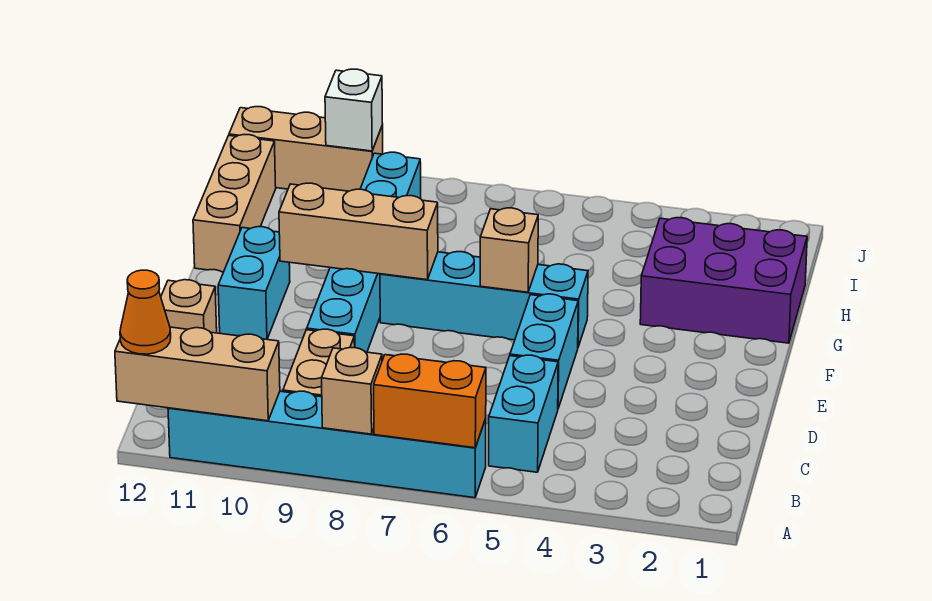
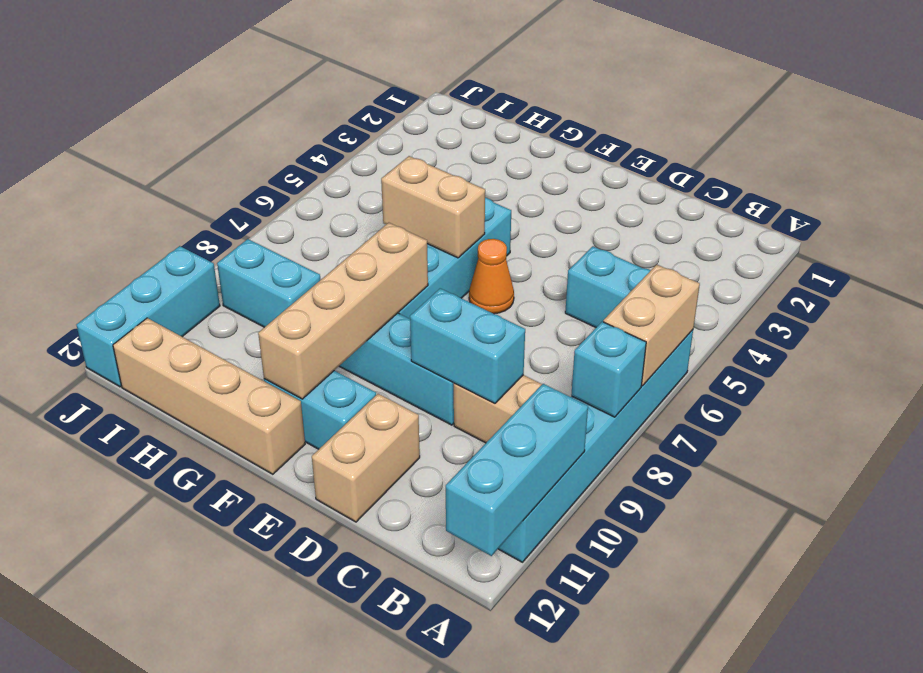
orange brick A6:A7 level 2 -> tan brick A6:A7 level 2
tan brick A8 level 2 -> cyan brick A8 level 2
tan brick A10:A12 level 2 -> cyan brick A10:A12 level 2
orange cone A12 level 3 -> orange cone E6 level 1
cyan brick D5:E5 level 1 -> cyan brick C9:D9 level 2
tan brick D12 level 1 -> tan brick D11:D12 level 1
tan brick F6 level 2 -> tan brick F6:G6 level 2
tan brick F8:F10 level 2 -> tan brick F8:F11 level 2
purple brick G1:H3 level 1 -> none
tan brick G12:I12 level 1 -> tan brick F12:I12 level 1
tan brick J10:J12 level 1 -> cyan brick J10:J12 level 1
white brick J10 level 2 -> none

